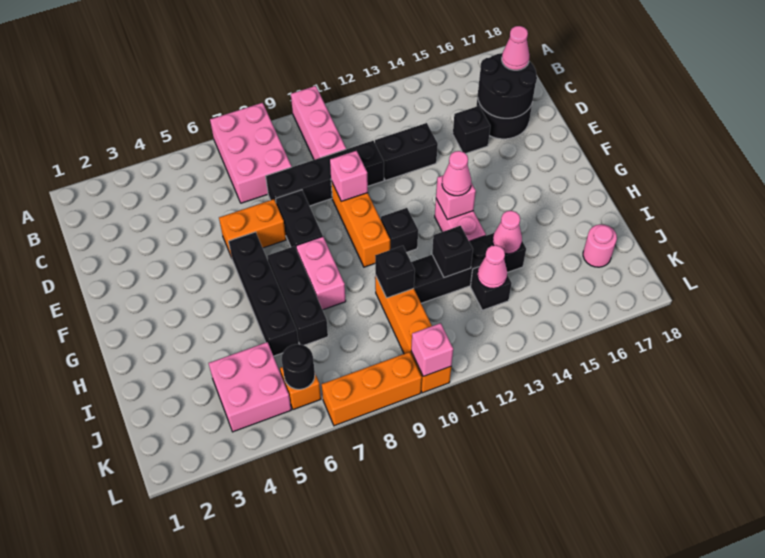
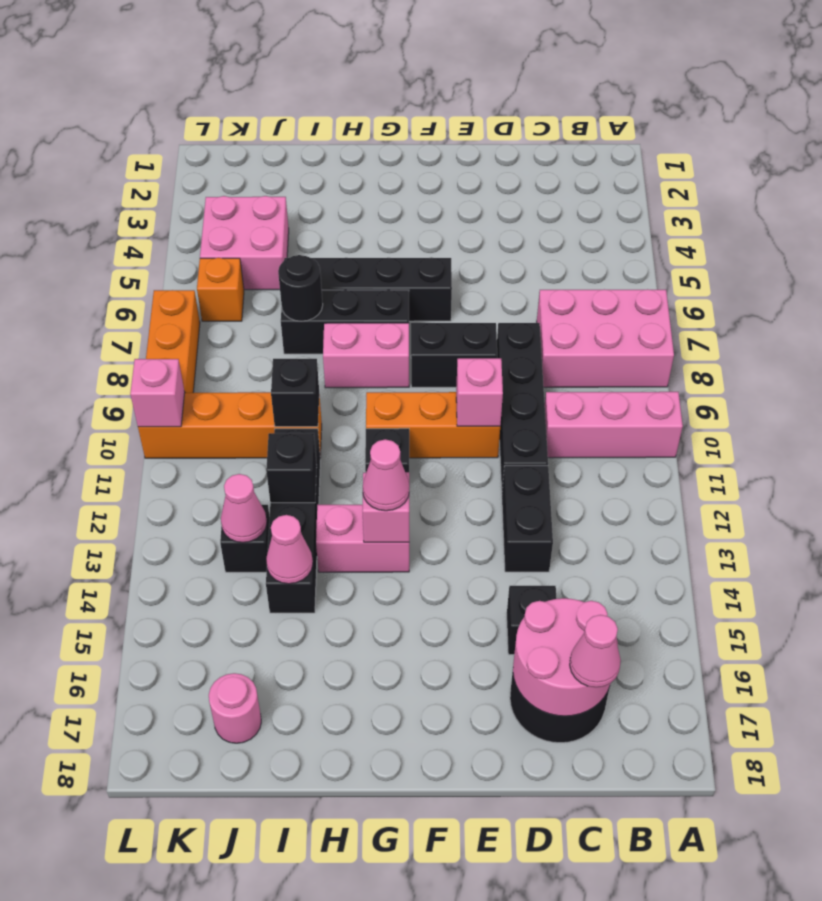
black round brick C16:D17 level 2 -> pink round brick C16:D17 level 2
orange brick E6:E7 level 1 -> none
black round brick K6 level 2 -> black round brick I7 level 2

